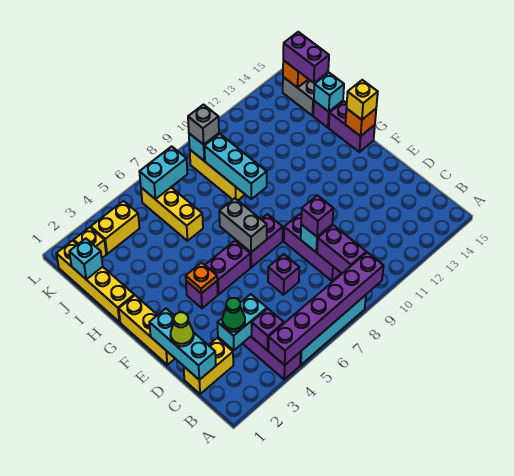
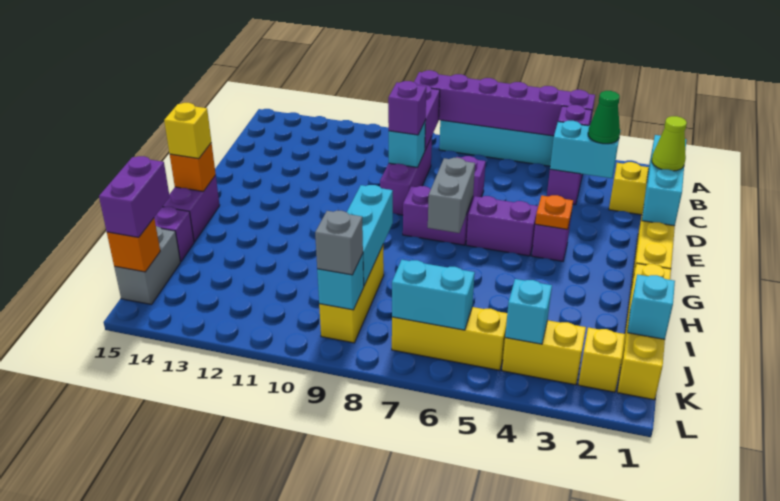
yellow brick I6:K6 level 1 -> yellow brick K5:K7 level 1
cyan brick I15 level 2 -> cyan brick K4 level 2

